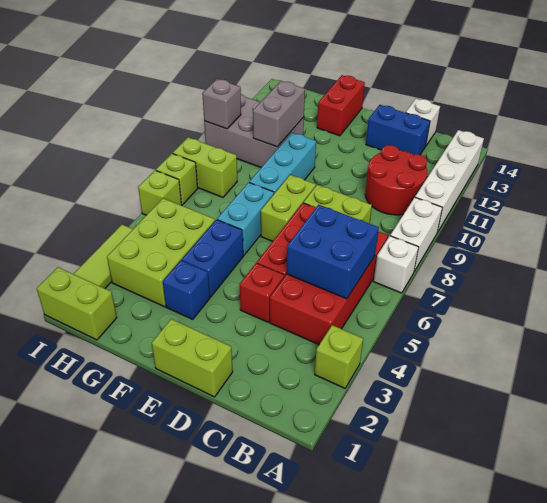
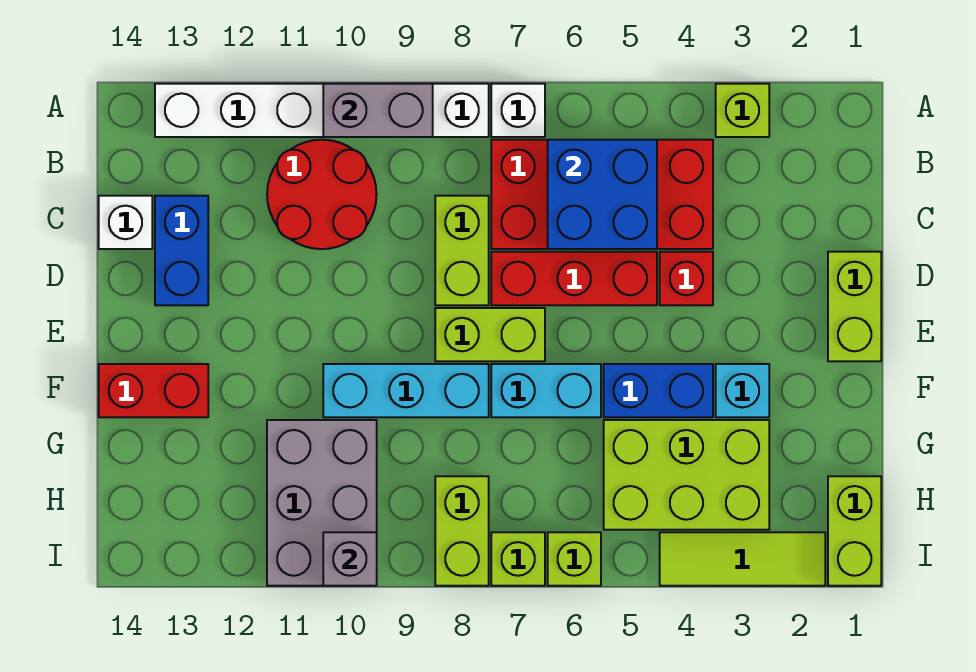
blue brick F3 level 1 -> cyan brick F3 level 1
grey brick G10:G11 level 2 -> grey brick A9:A10 level 2

